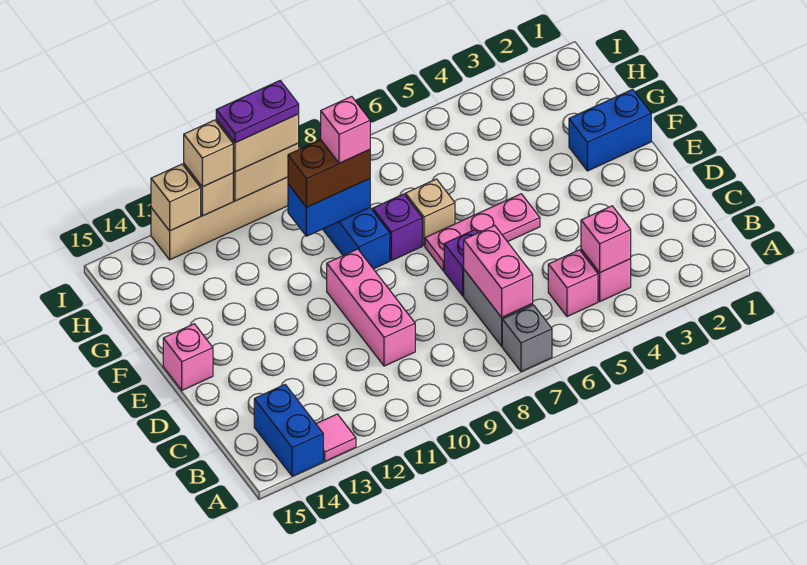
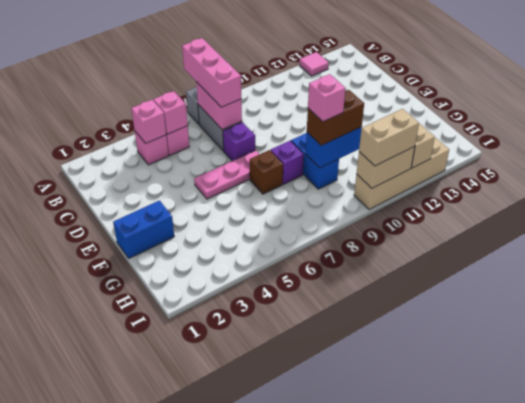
blue brick A14:B14 level 1 -> none
pink brick C10:E10 level 1 -> pink brick A7:C7 level 3
pink brick E15 level 1 -> pink brick B5 level 2
tan brick F7 level 1 -> brown brick F7 level 1
purple plate I10:I11 level 4 -> none
tan brick I12 level 3 -> none
tan brick I13 level 2 -> none

